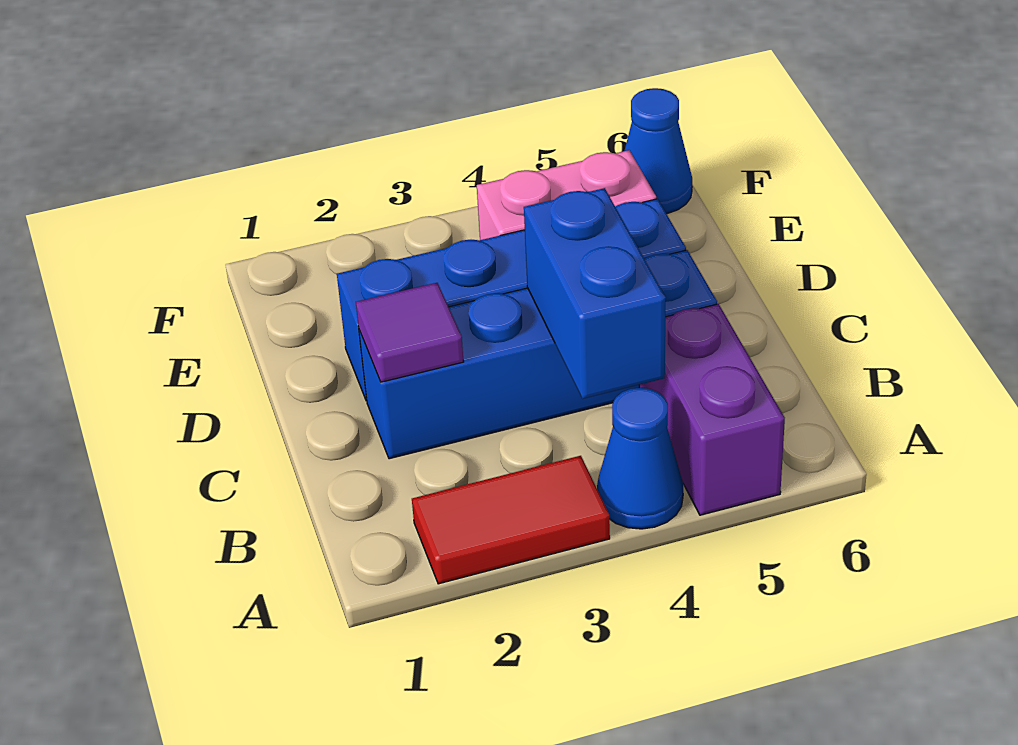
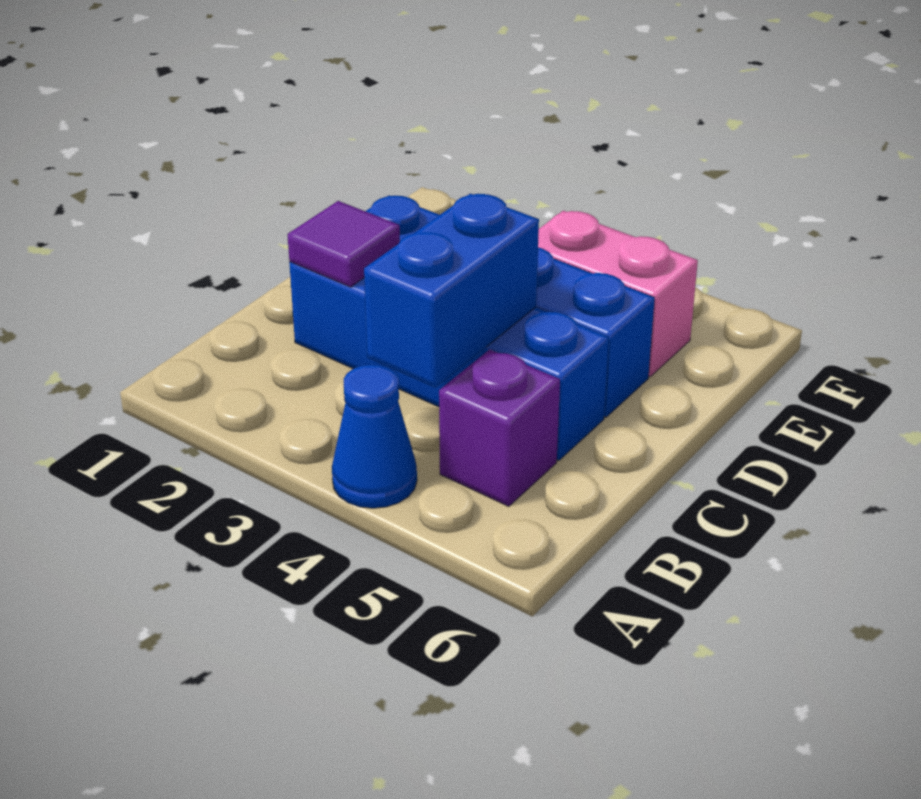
red tile A2:A3 level 1 -> none
purple brick A5:B5 level 1 -> purple brick B5 level 1
blue cone F6 level 1 -> none

